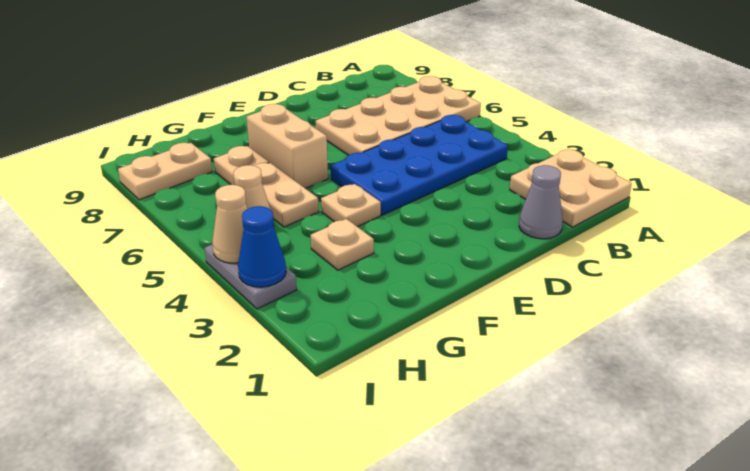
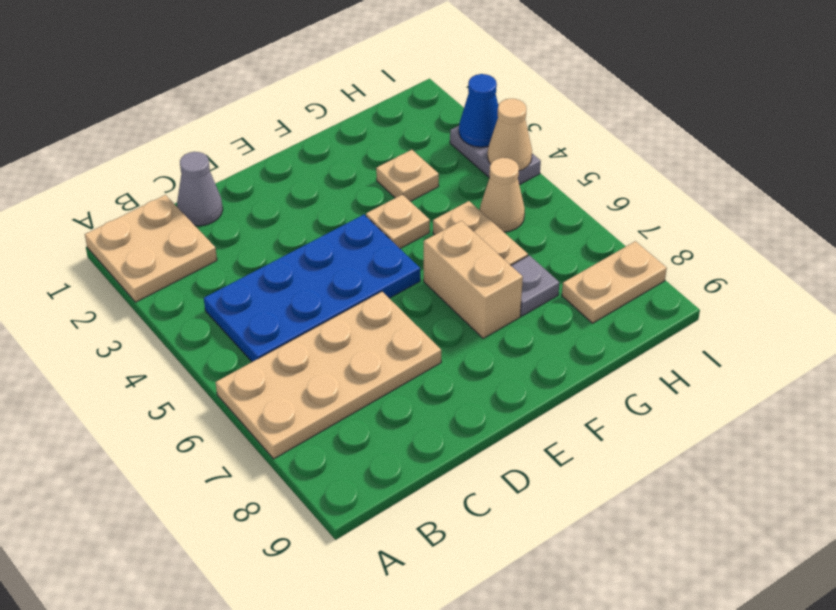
tan plate G7 level 1 -> grey plate G7 level 1

